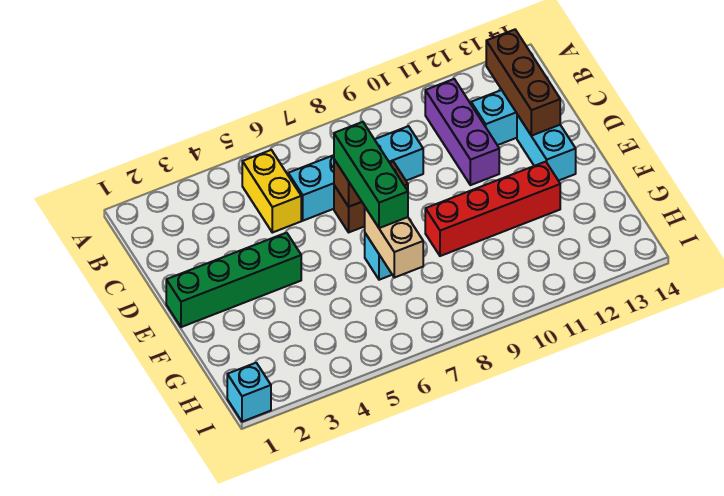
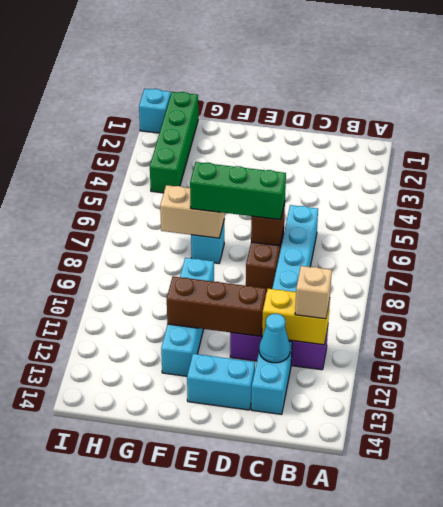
yellow brick B5:C5 level 1 -> yellow brick B11:C11 level 2
none -> tan brick B11 level 3
brown brick B13:D13 level 2 -> brown brick D11:F11 level 2
none -> cyan cone C12 level 2
green brick E1:E4 level 1 -> green brick H1:H4 level 1
red brick F9:F12 level 1 -> cyan brick F9:F12 level 1

